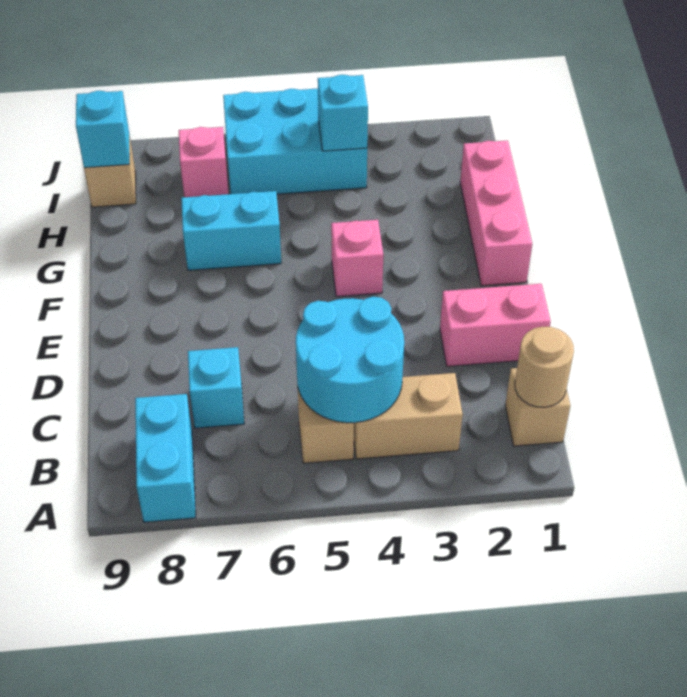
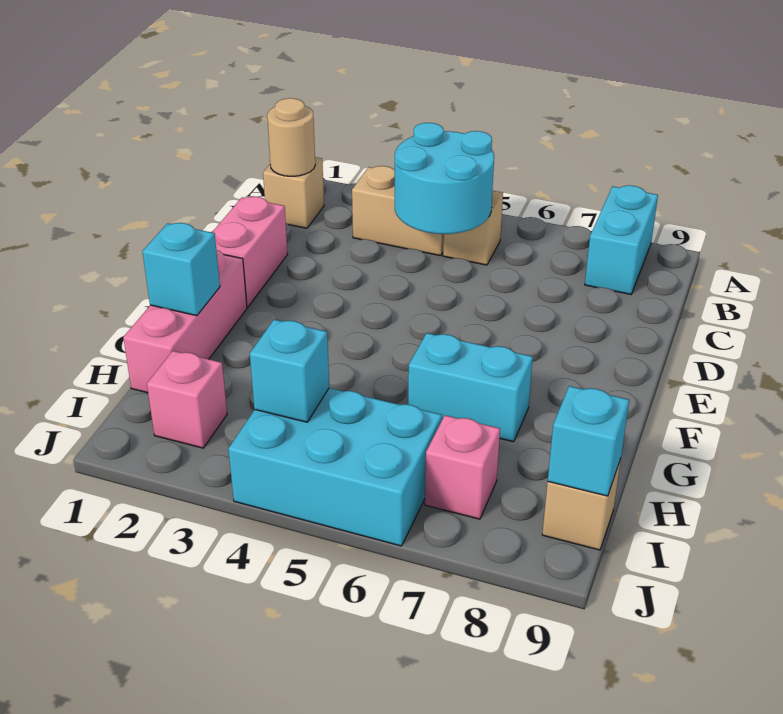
cyan brick C7 level 1 -> cyan brick G1 level 2
pink brick D1:D2 level 1 -> pink brick D1:E1 level 1
pink brick F4 level 1 -> pink brick I2 level 1

